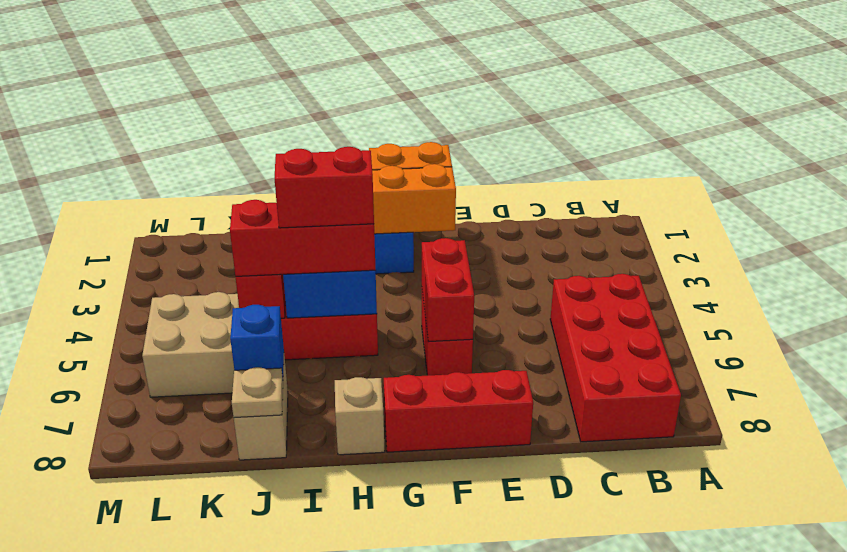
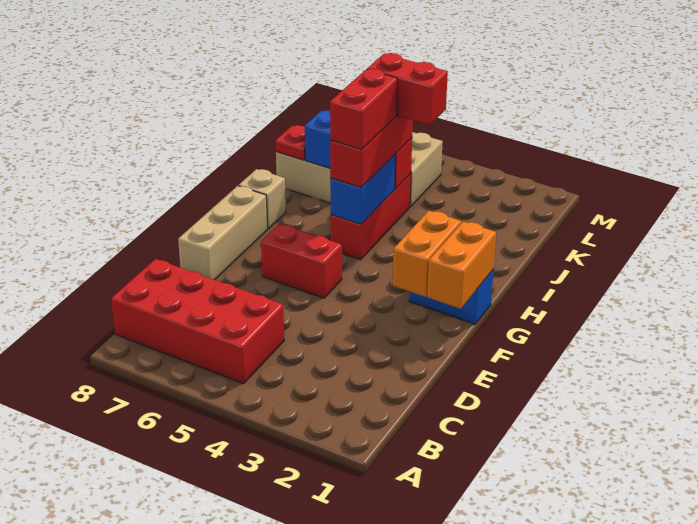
red brick E8:G8 level 1 -> tan brick E8:G8 level 1
red brick F5:F6 level 2 -> red brick J4:J5 level 4
tan plate J8 level 2 -> red plate J8 level 2

